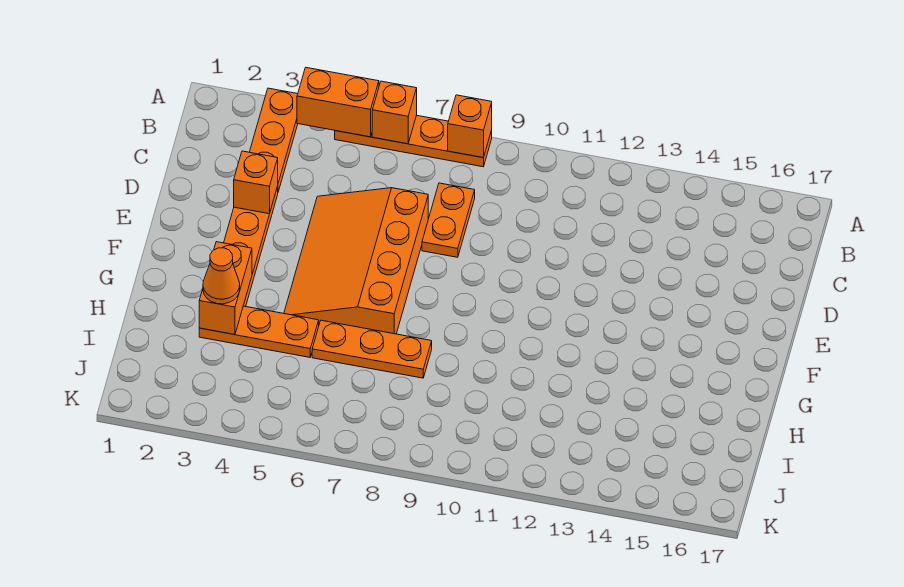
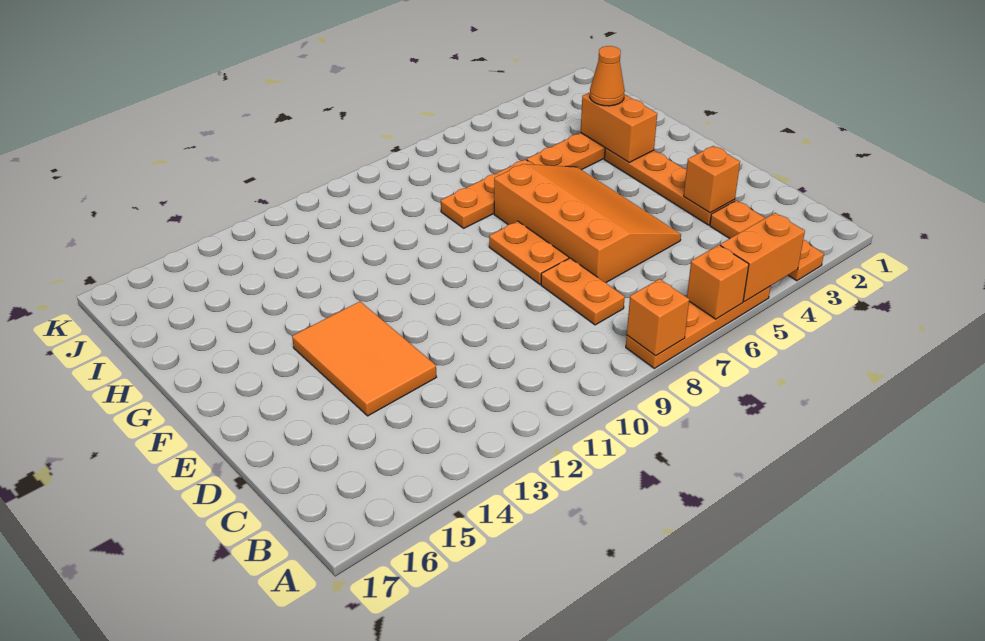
none -> orange tile D13:F14 level 1
none -> orange plate E8:F8 level 1

